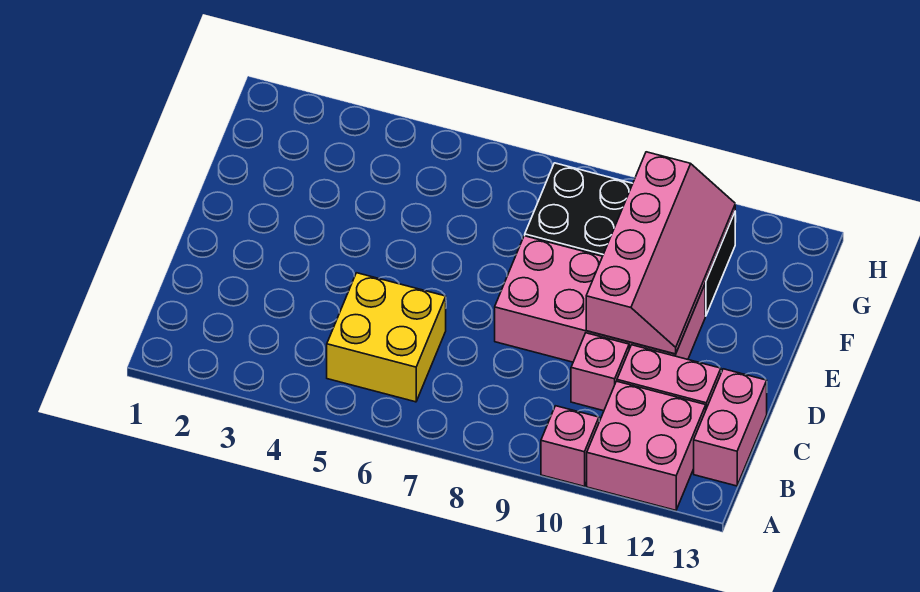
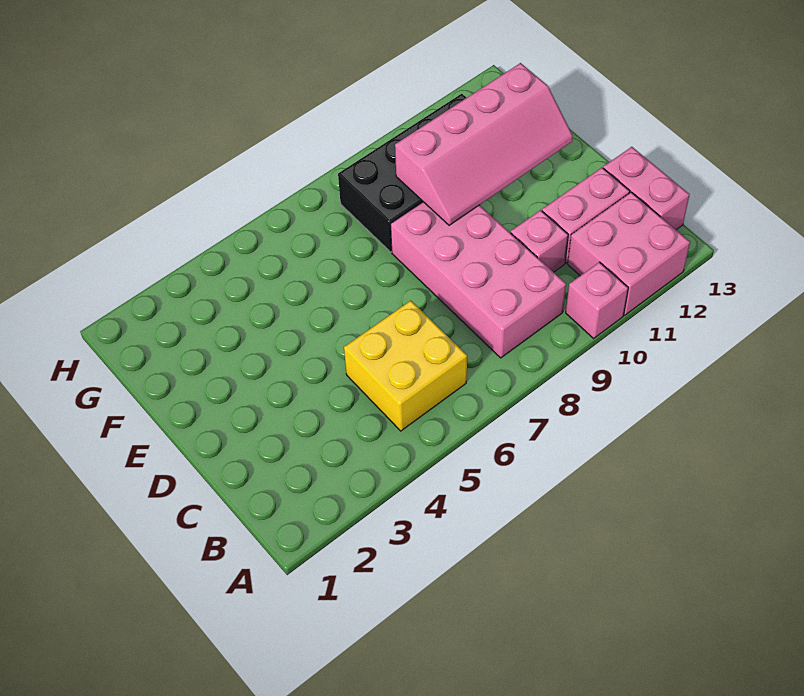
pink brick D8:E11 level 1 -> pink brick B8:E9 level 1
pink slope D10:G11 level 2 top 10 -> pink slope E9:F12 level 2 top F

